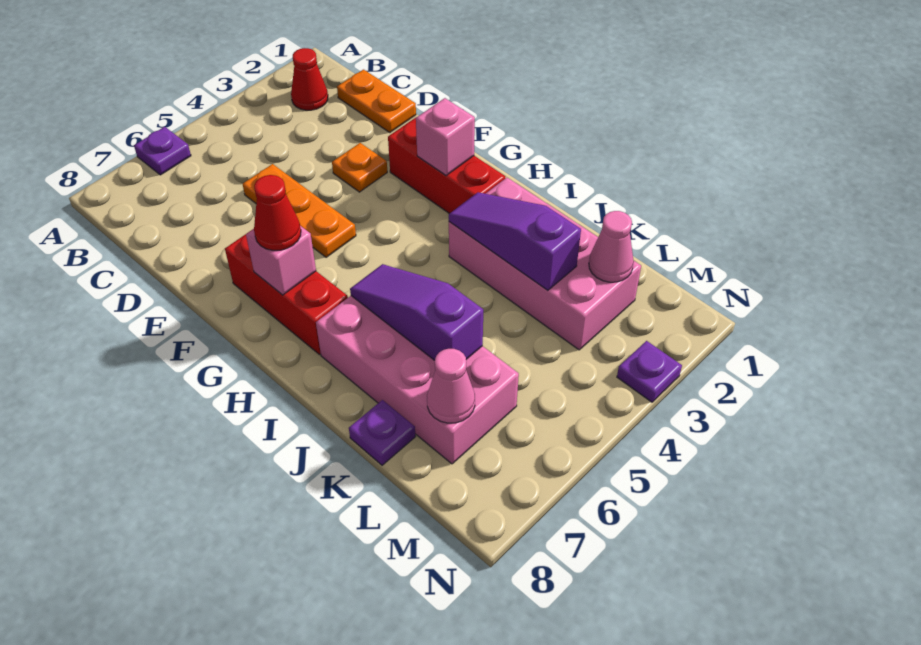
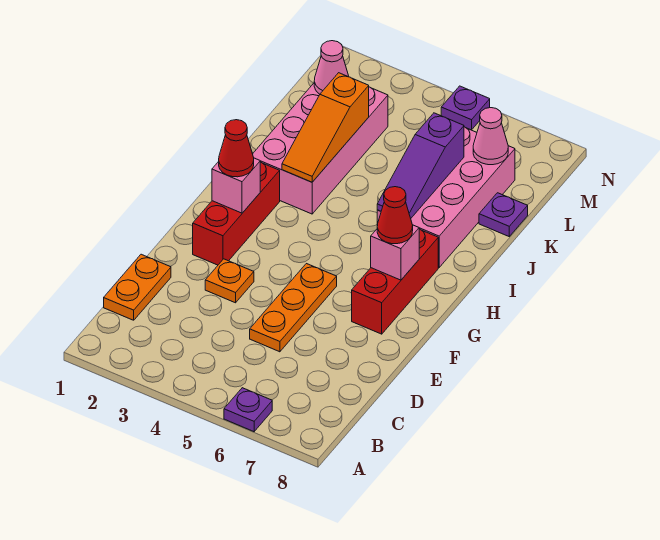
red cone B2 level 1 -> red cone G2 level 3
purple slope I3:K3 level 2 top K -> orange slope I3:K3 level 2 top K
purple plate N3 level 1 -> purple plate N5 level 1

